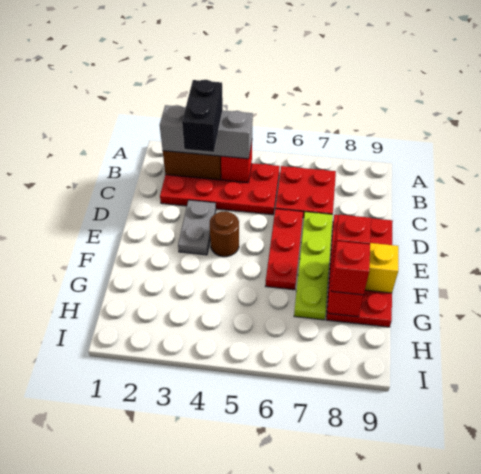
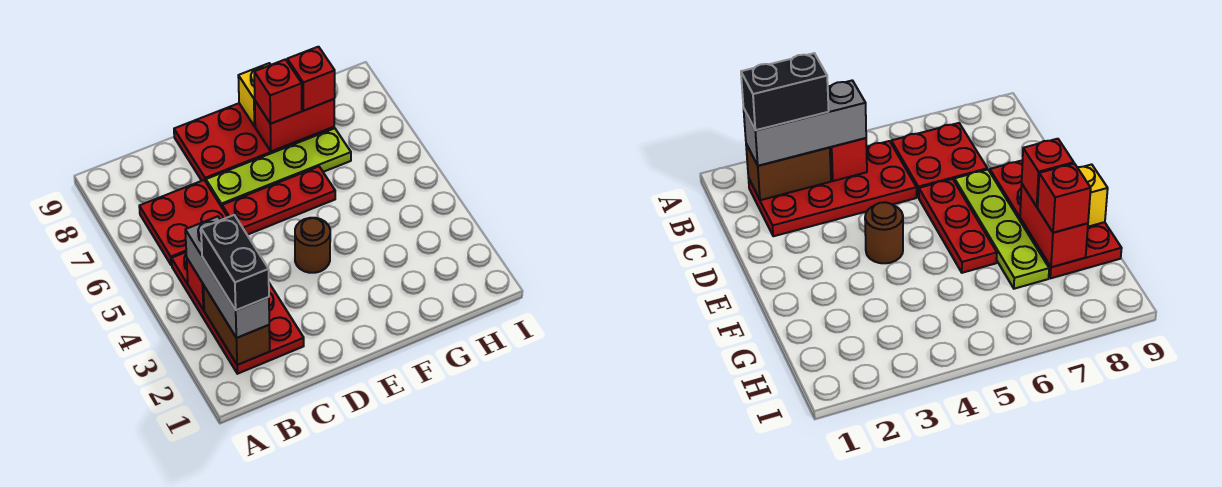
black brick B3:C3 level 4 -> black brick B2:B3 level 4
grey plate D3:E3 level 1 -> none

